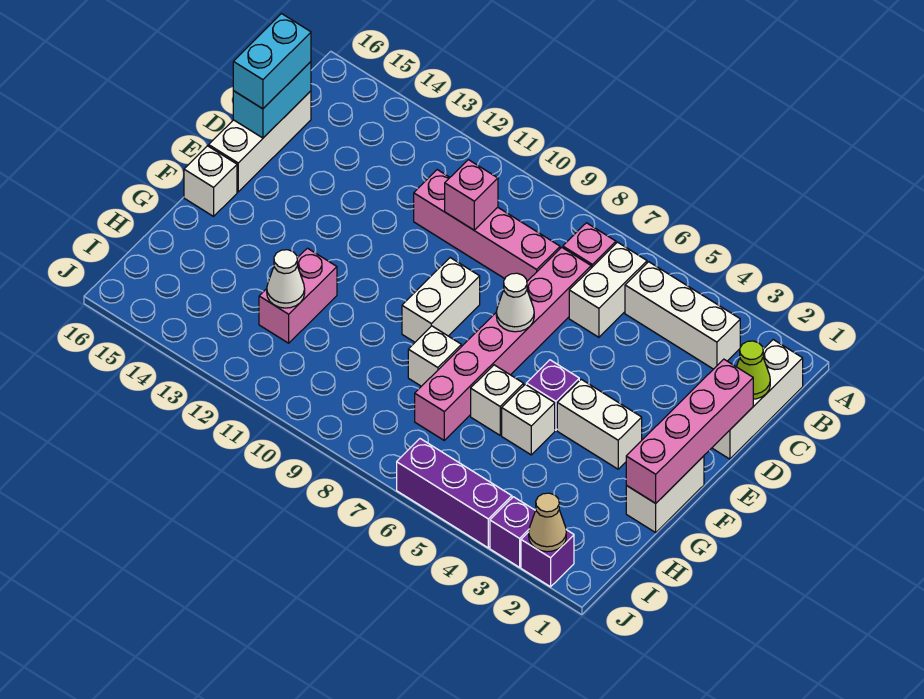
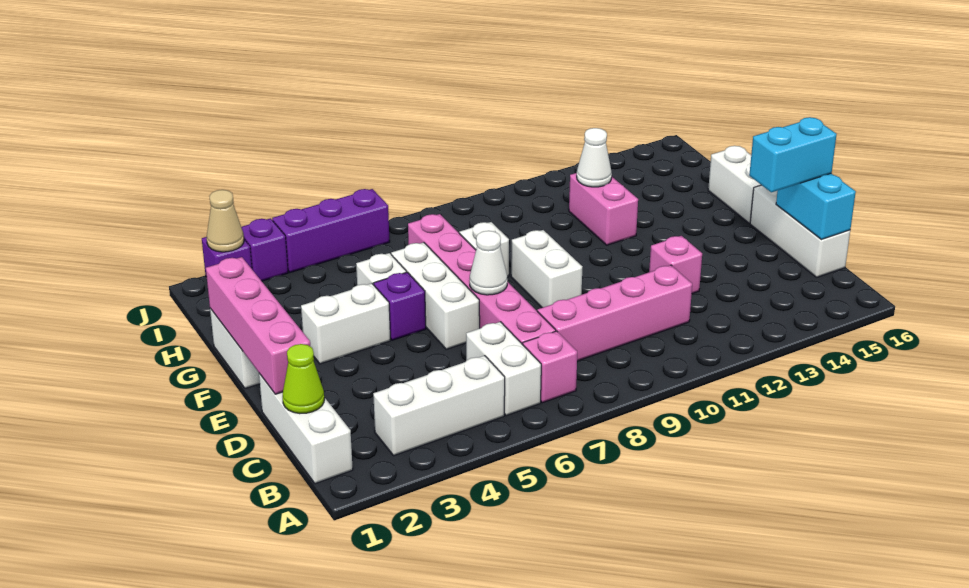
pink brick C10 level 2 -> pink brick D12 level 1
cyan brick C16:D16 level 3 -> cyan brick D15:D16 level 3
white brick F16 level 1 -> white brick F16:G16 level 1
white brick G6 level 1 -> white brick E6:G6 level 1

